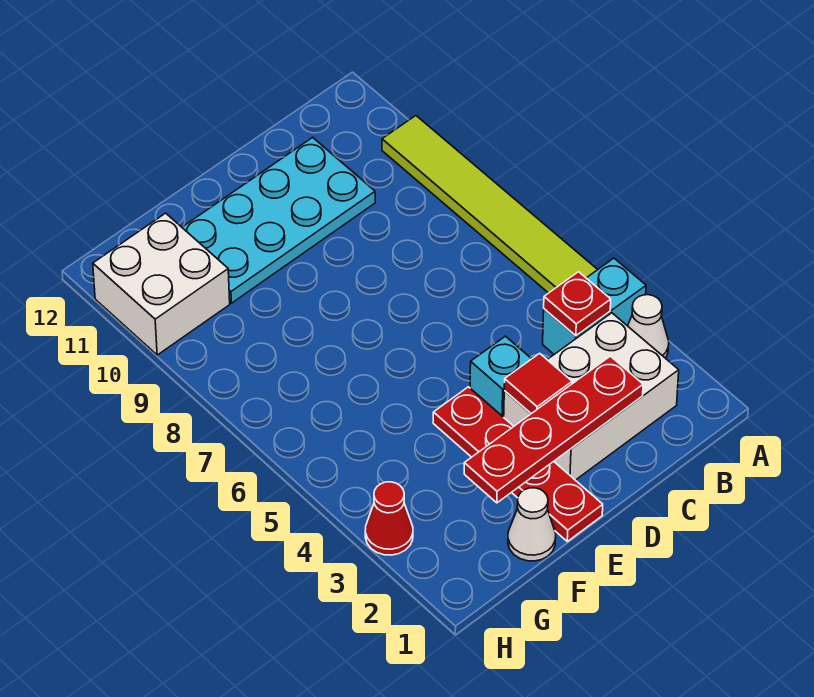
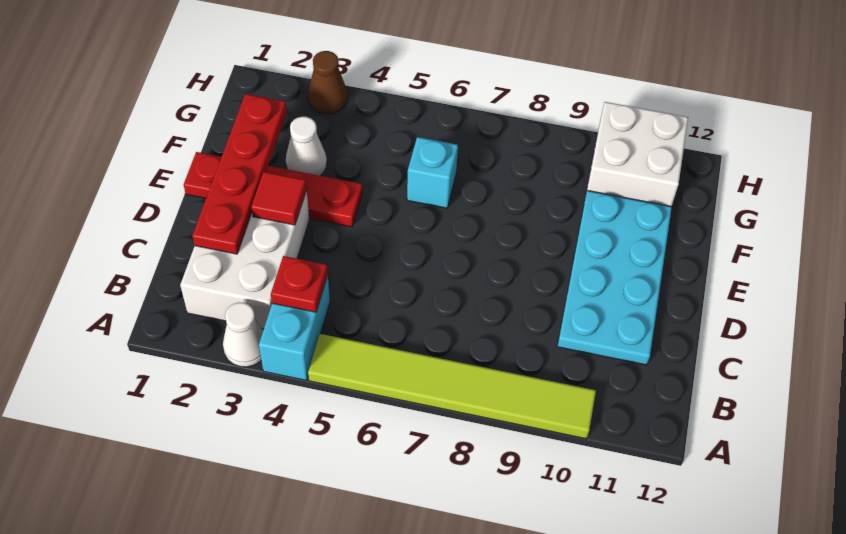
cyan brick D4 level 1 -> cyan brick F6 level 1
white cone F1 level 1 -> white cone F3 level 1
red cone H3 level 1 -> brown cone H3 level 1

